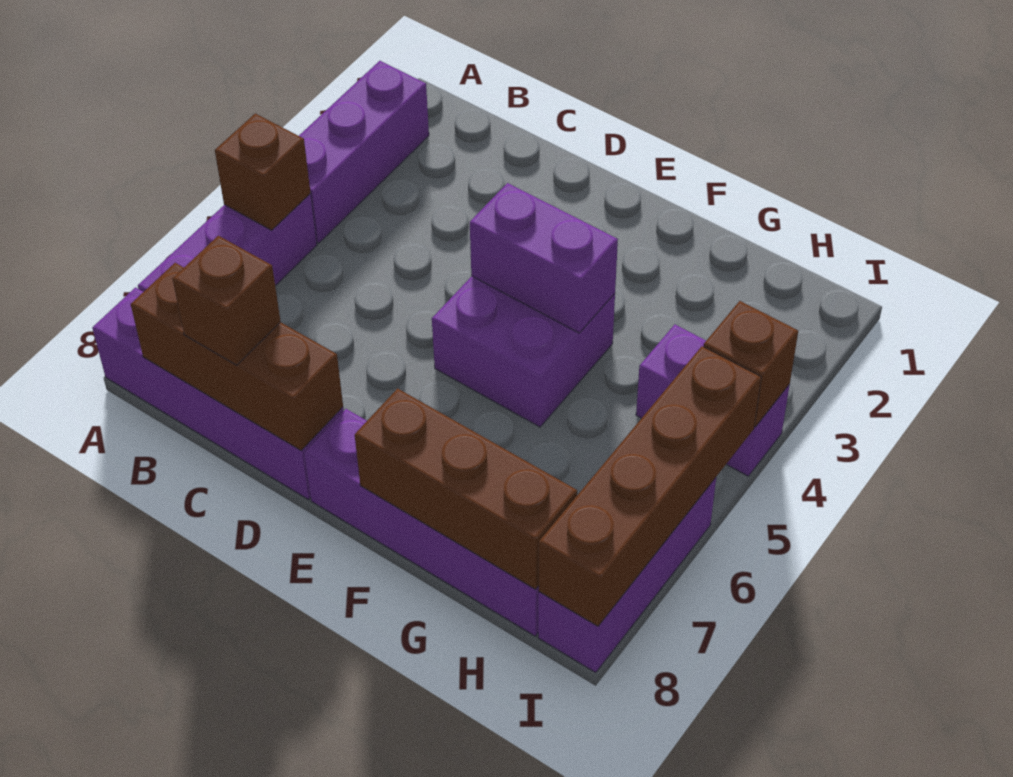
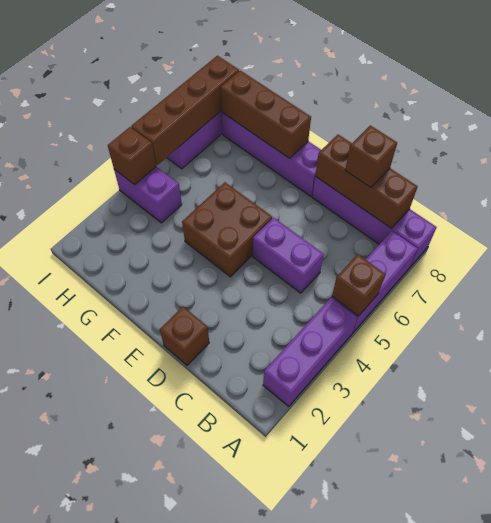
none -> brown brick D1 level 1
purple brick E4:F5 level 1 -> brown brick E4:F5 level 1
purple brick E4:F4 level 2 -> purple brick C5:D5 level 1

